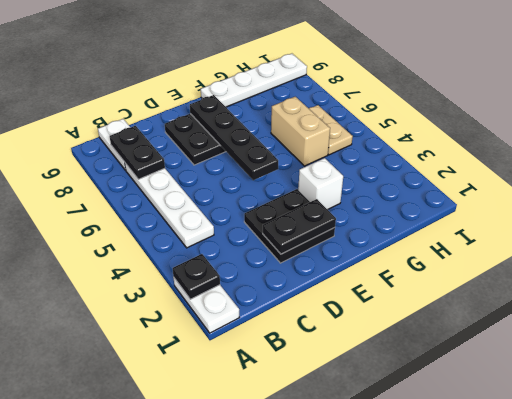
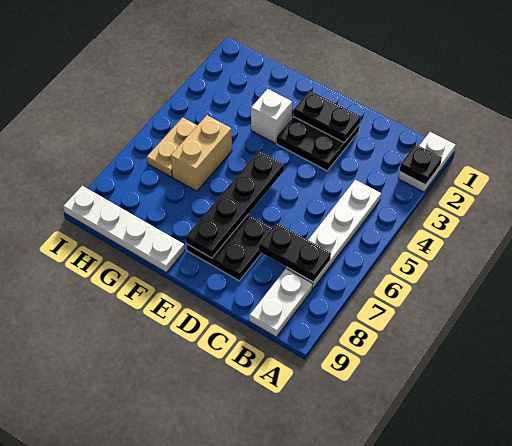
black plate B7:B8 level 2 -> black plate B7:C7 level 2

